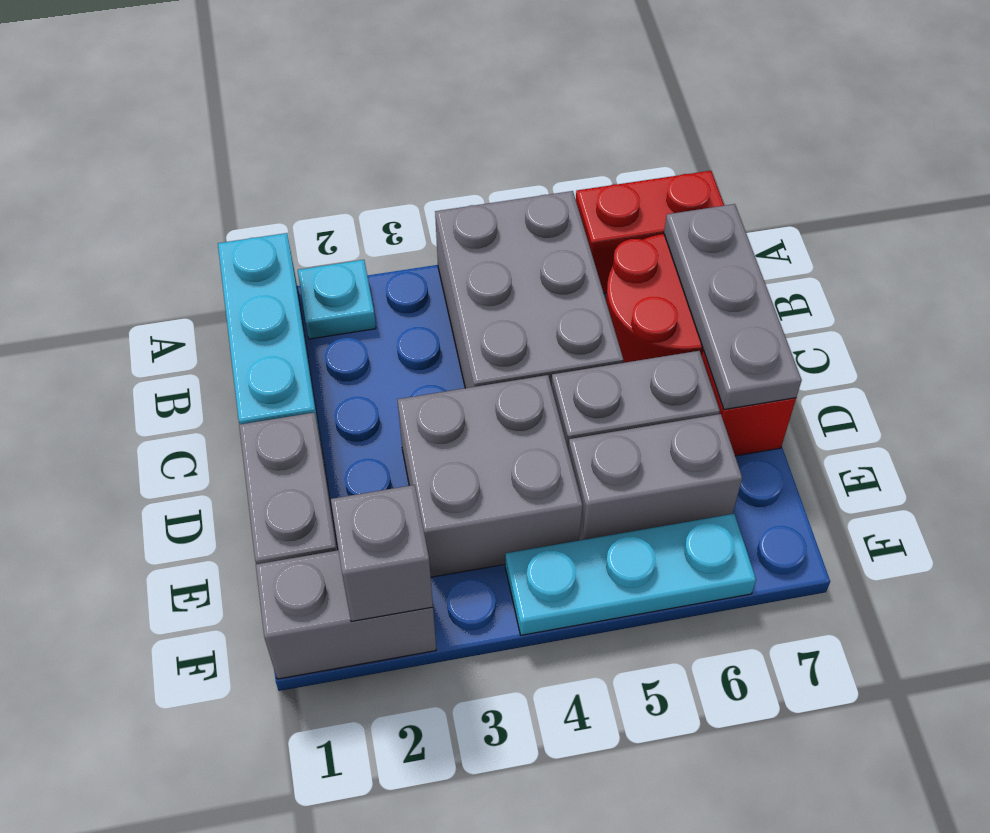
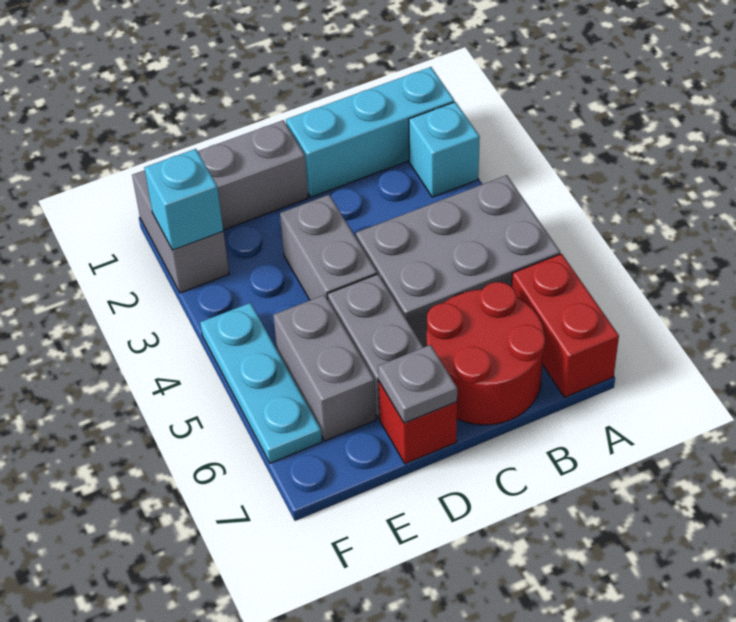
cyan plate A2 level 1 -> cyan brick A2 level 1
grey plate B7:D7 level 2 -> grey plate D7 level 2
grey brick D3:E4 level 1 -> grey brick D3:D4 level 1
grey brick F2 level 2 -> cyan brick F2 level 2

